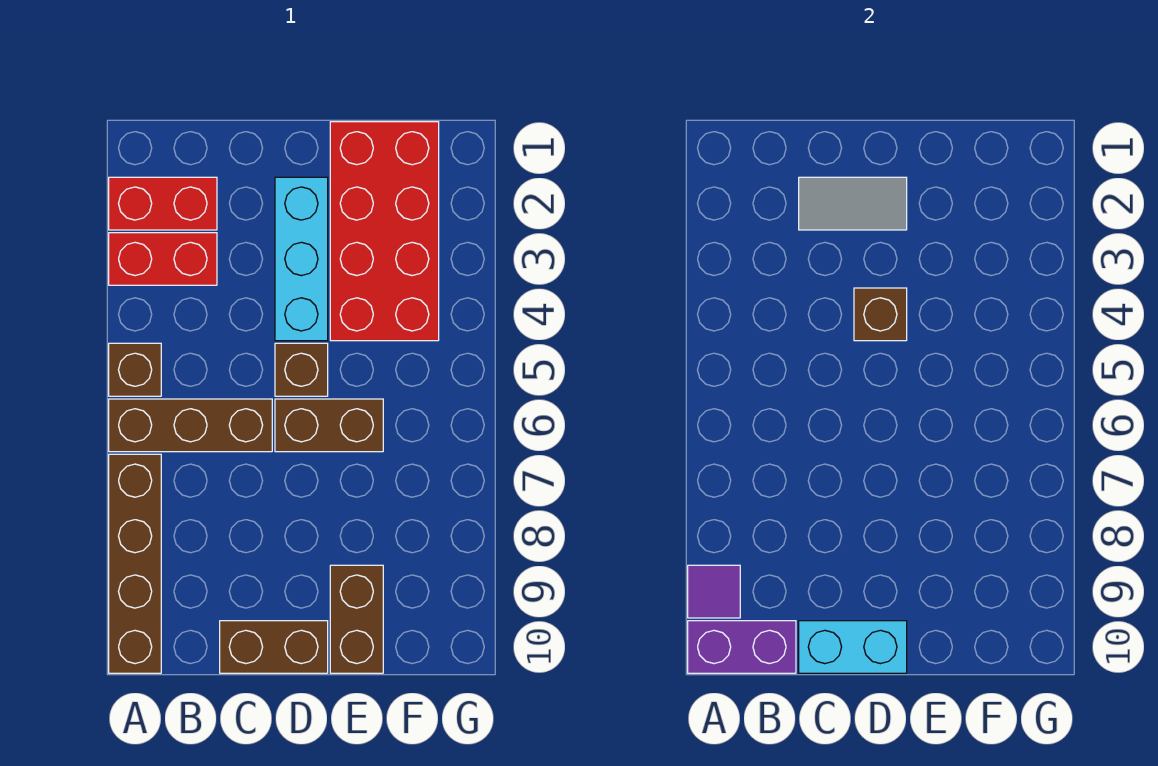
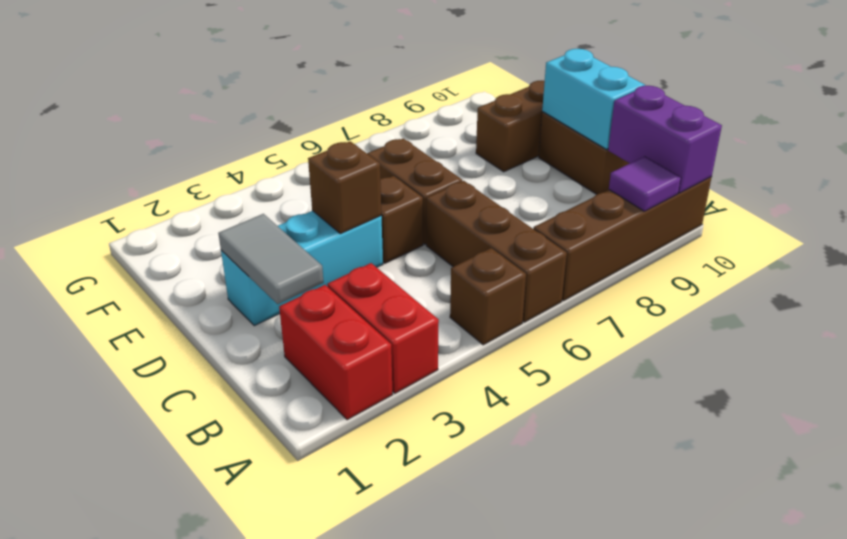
red brick E1:F4 level 1 -> none

